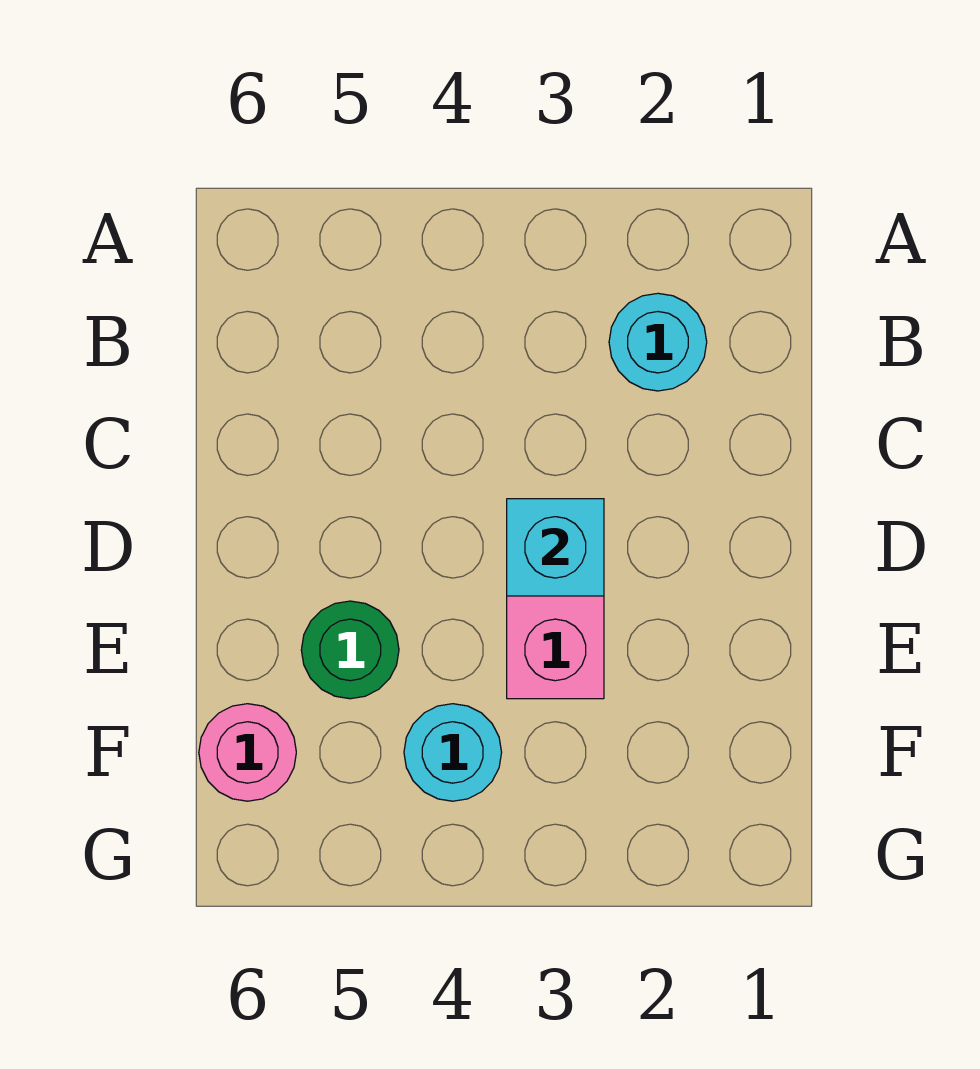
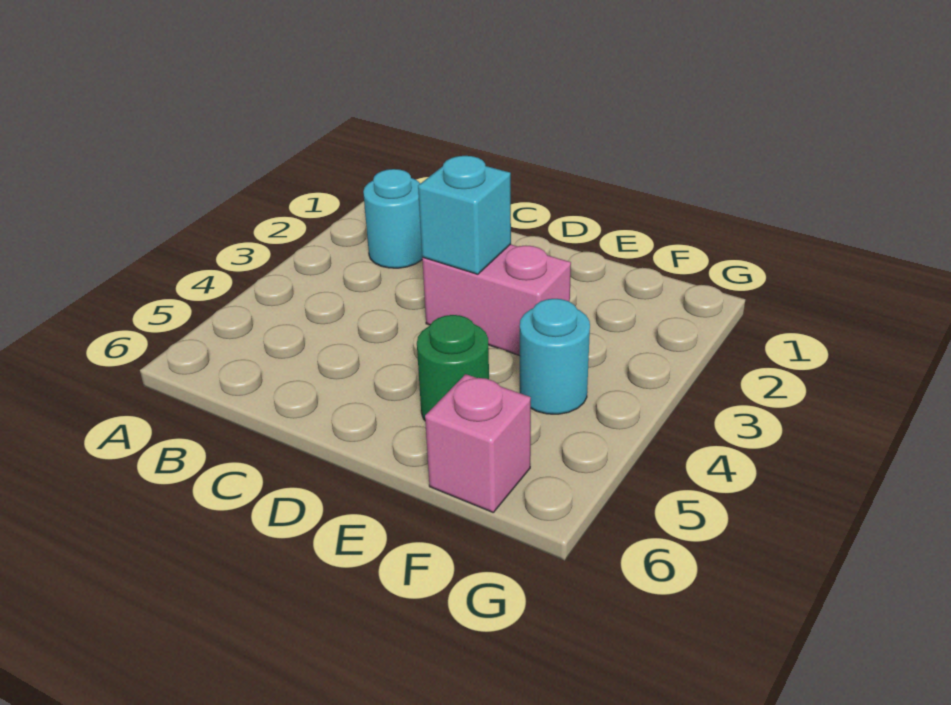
pink round brick F6 level 1 -> pink brick F6 level 1

